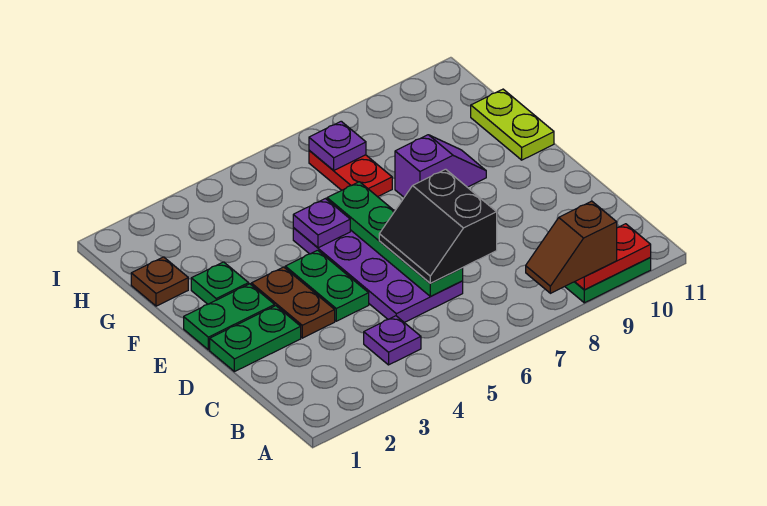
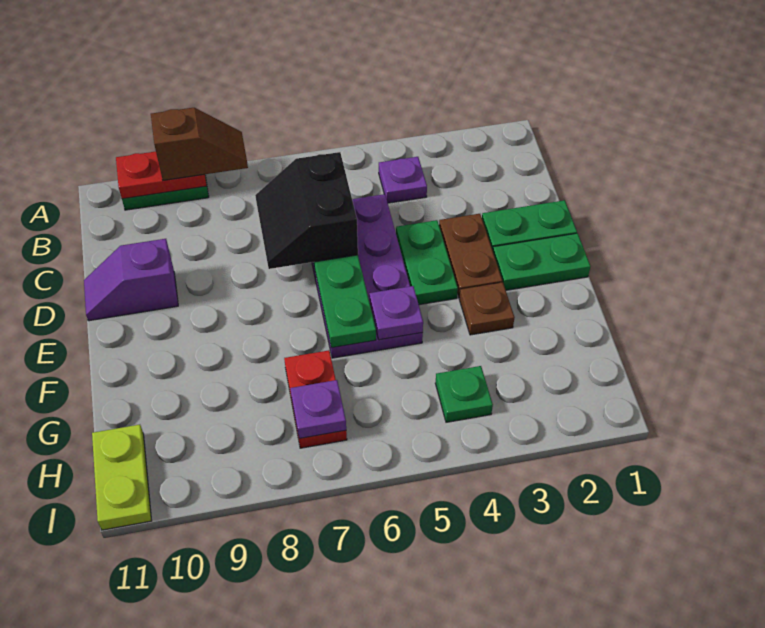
black slope C6:D7 level 3 top 7 -> black slope C6:D7 level 3 top 6
green plate F2 level 1 -> green plate H4 level 1
purple slope F8:F9 level 1 top 8 -> purple slope D10:D11 level 1 top 10
lime plate F11:G11 level 1 -> lime plate H11:I11 level 1
brown plate G1 level 1 -> brown plate F3 level 1

